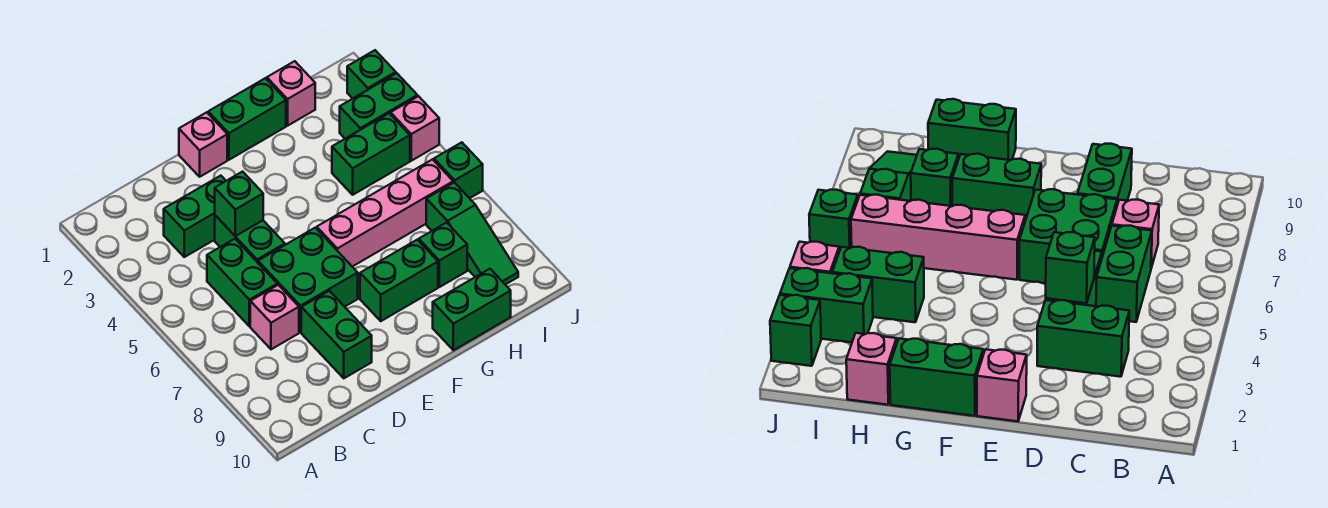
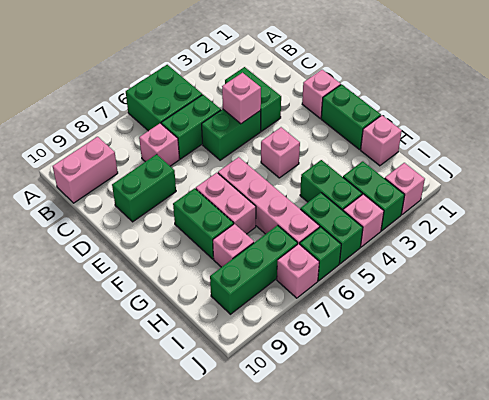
none -> pink brick B9:B10 level 1
green brick D4 level 2 -> pink brick D4 level 2
green brick D6:E7 level 1 -> green brick A5:B6 level 1
none -> pink brick F4 level 1
none -> pink brick F7:G7 level 1
green brick G10:H10 level 1 -> green brick I5:J5 level 1
green brick H8 level 1 -> pink brick H8 level 1
green slope I7:I9 level 1 top 7 -> green brick I7:I9 level 1
green brick J2 level 1 -> pink brick J2 level 1
none -> pink brick J7 level 1

